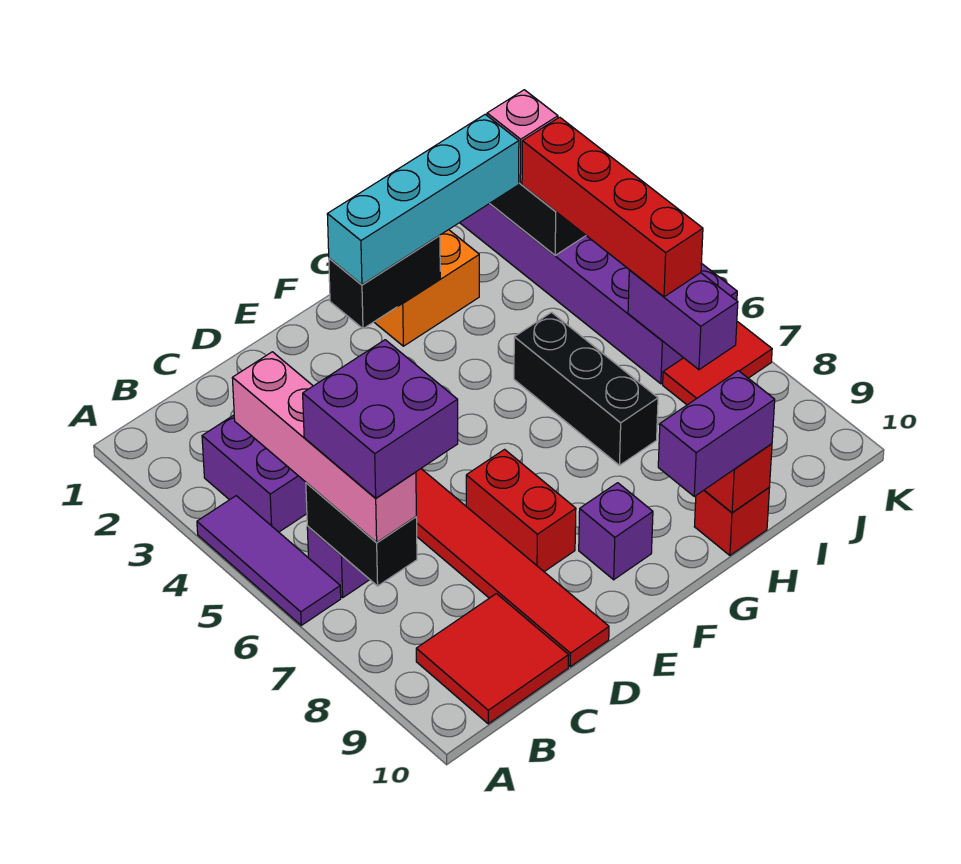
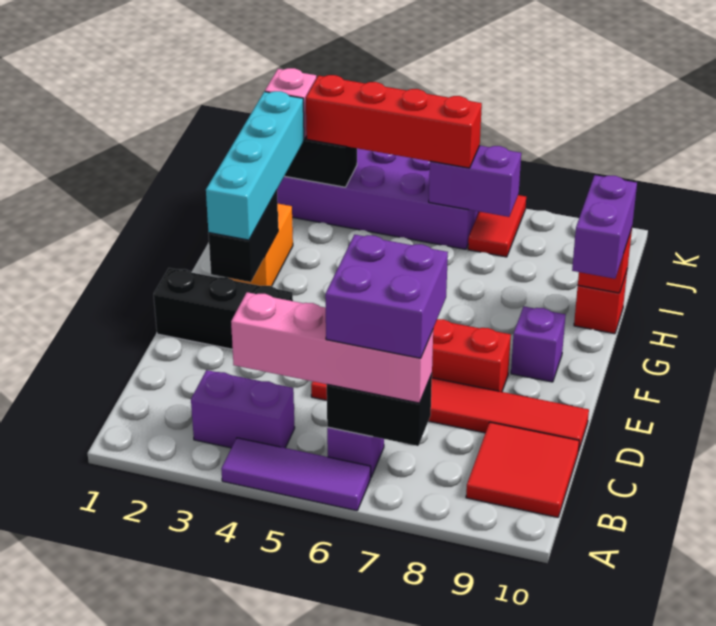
black brick H5:H7 level 1 -> black brick E1:E3 level 1

